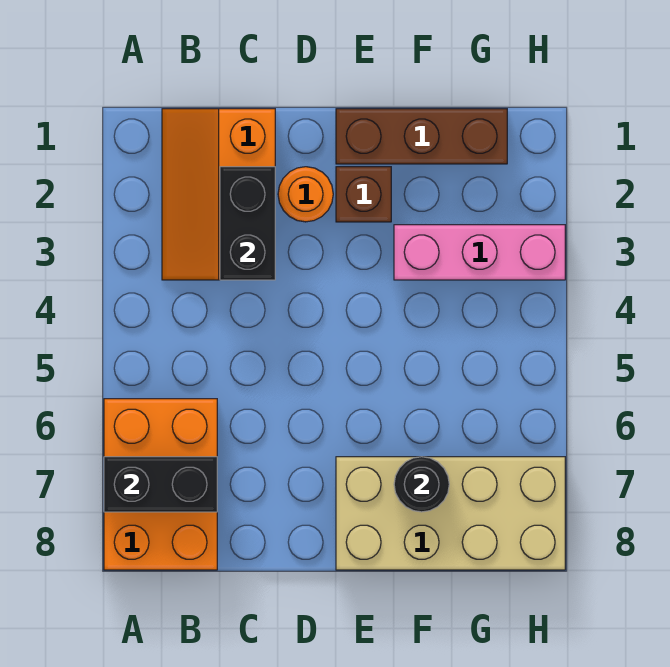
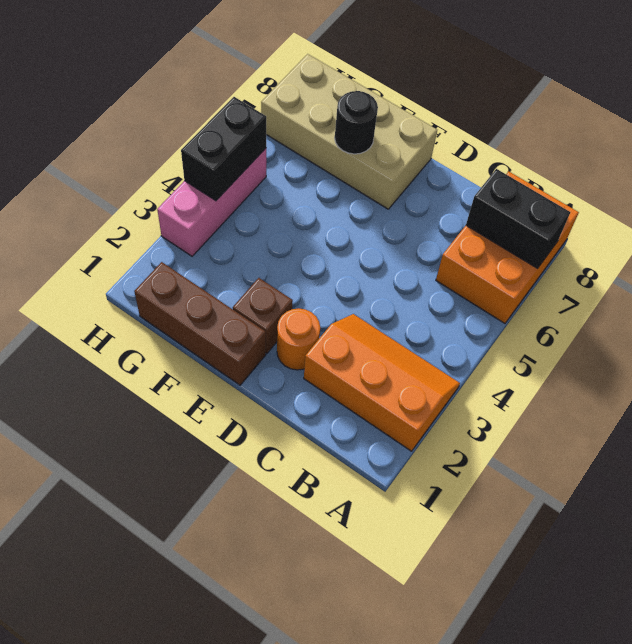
orange slope B1:C3 level 1 top C -> orange slope A2:C3 level 1 top 2
black brick C2:C3 level 2 -> black brick H4:H5 level 2
pink brick F3:H3 level 1 -> pink brick H3:H5 level 1

